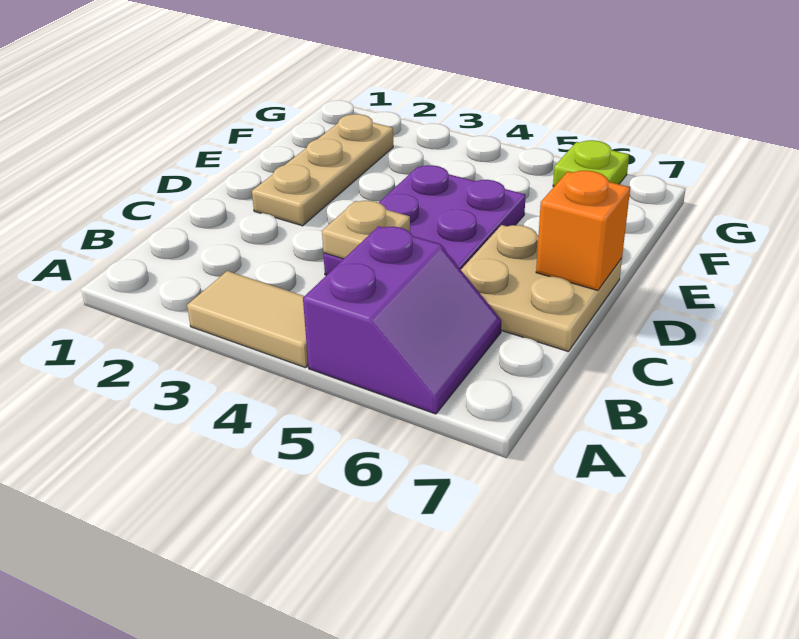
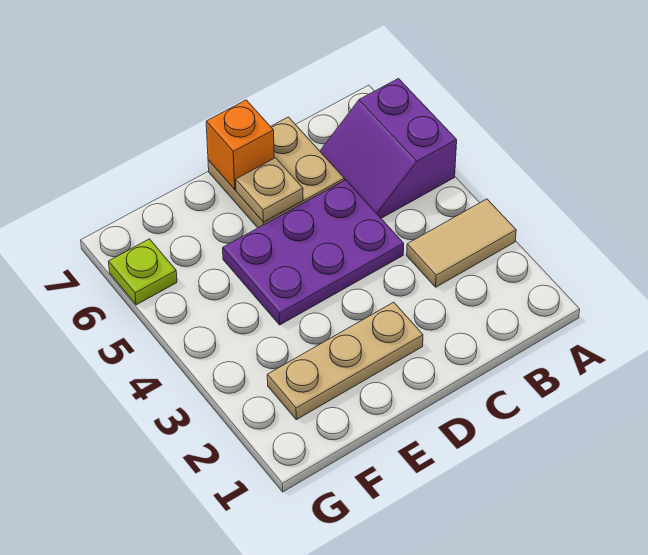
tan tile A3:A4 level 1 -> tan tile A3:B3 level 1
purple slope A5:B6 level 1 top 5 -> purple slope A5:B6 level 1 top A
tan plate C4 level 2 -> tan plate D6 level 2

